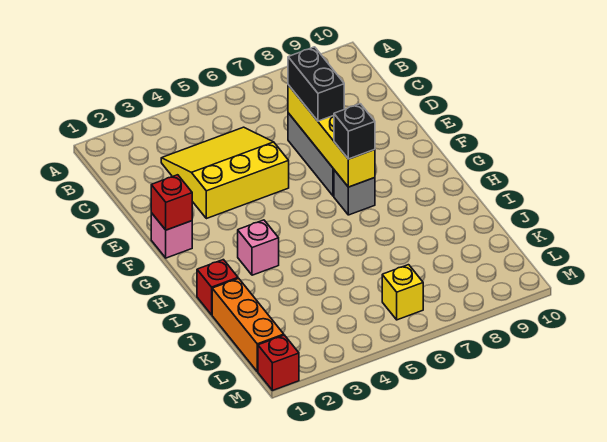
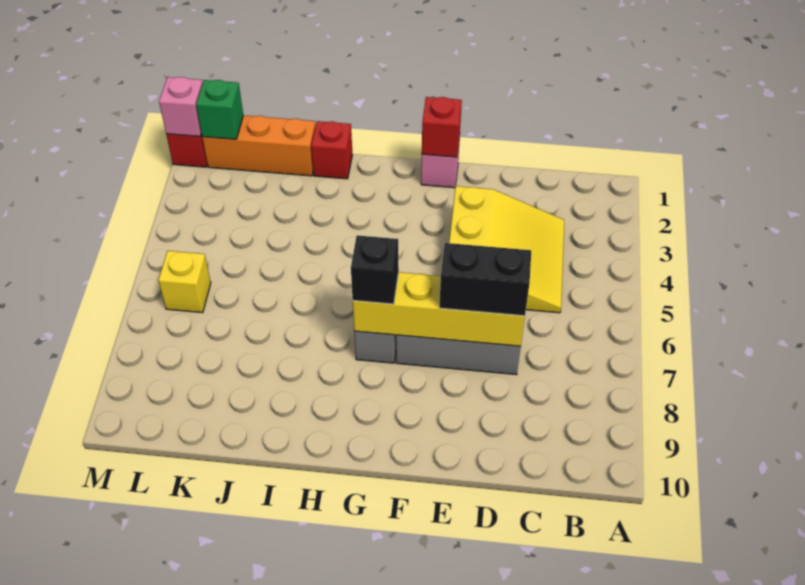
pink brick H3 level 1 -> pink brick M1 level 2
none -> green brick L1 level 2

